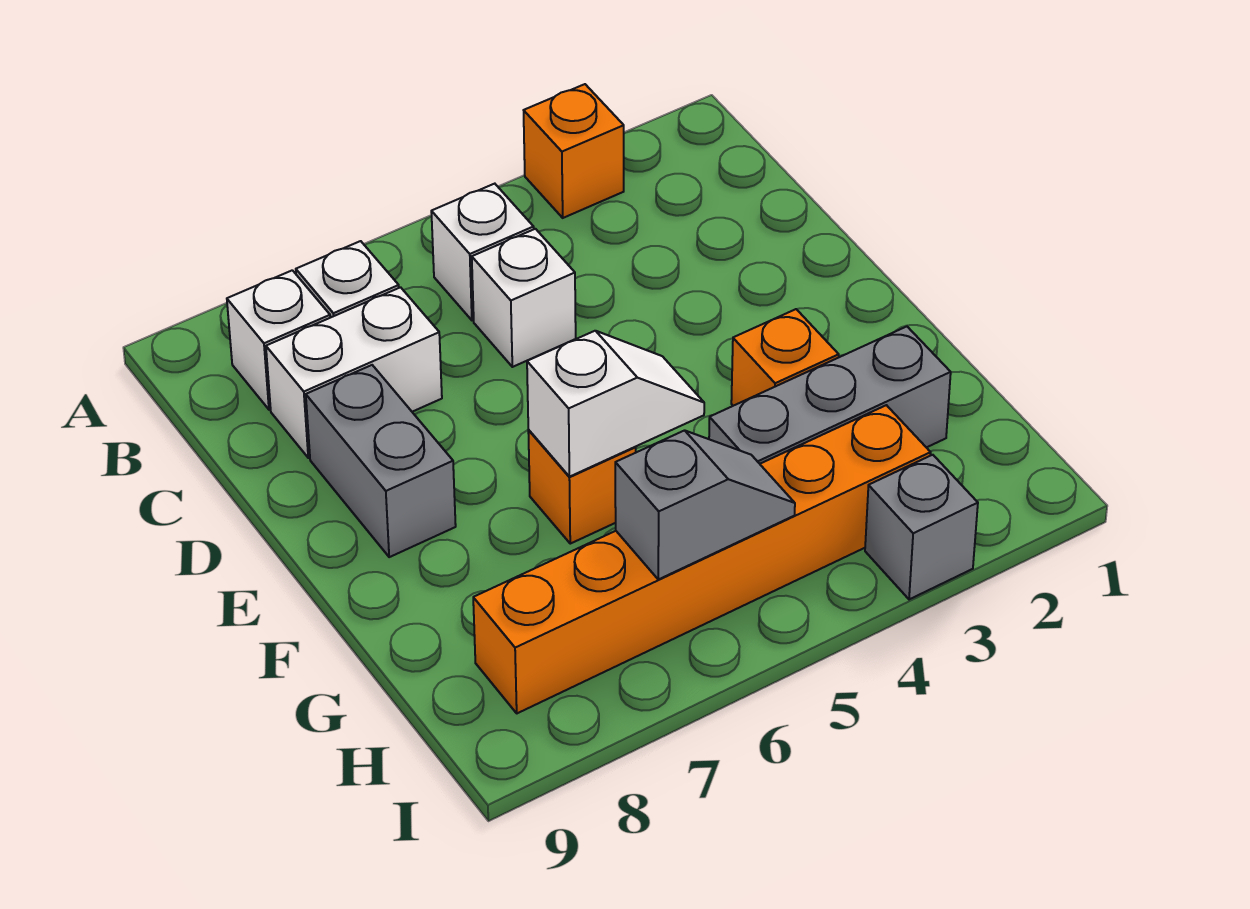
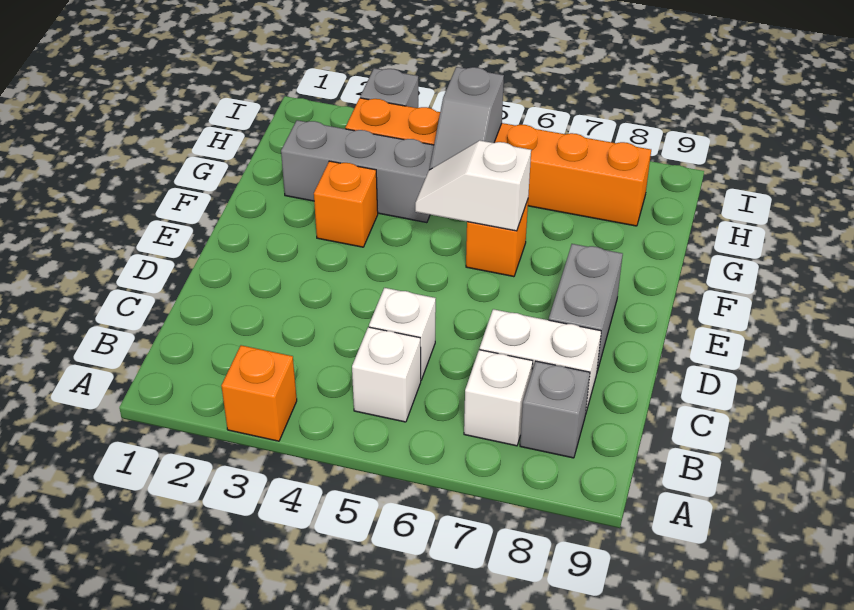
white brick B8 level 1 -> grey brick B8 level 1
grey slope H5:H6 level 2 top 6 -> grey slope G5:H5 level 2 top H

